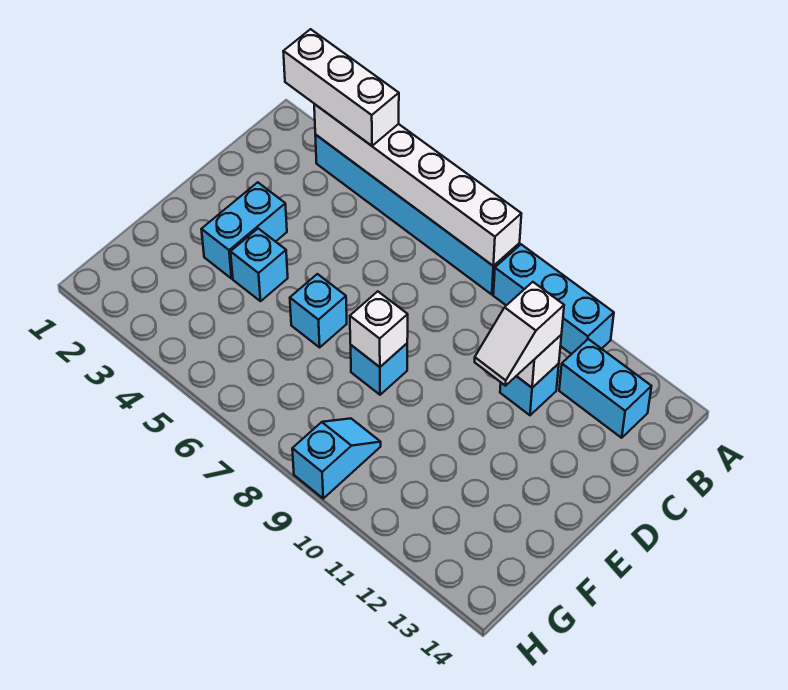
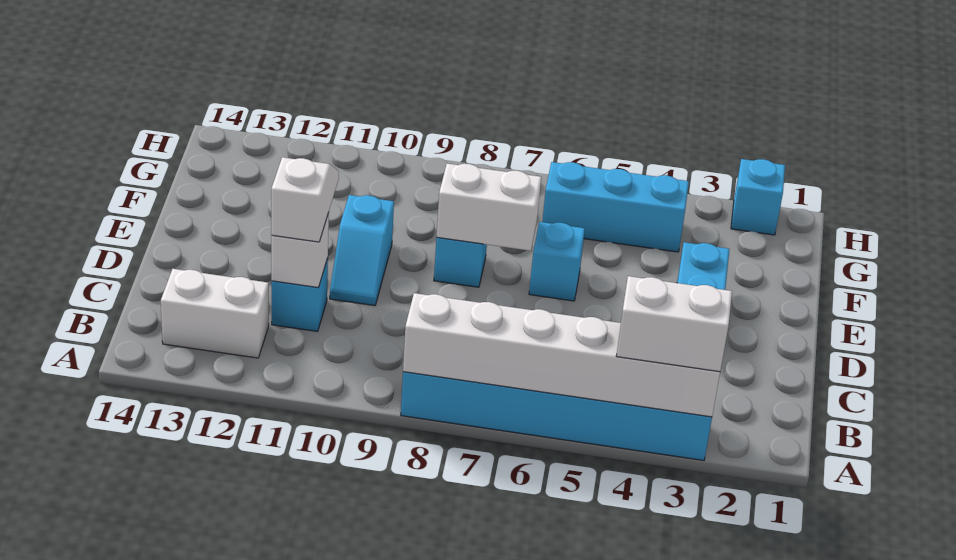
white brick A2:A4 level 3 -> white brick A3:A4 level 3
cyan brick A9:A11 level 1 -> cyan brick G4:G6 level 1
cyan brick B12:B13 level 1 -> white brick B12:B13 level 1
cyan brick E4 level 1 -> cyan brick H2 level 1
white brick E8 level 2 -> white brick E7:E8 level 2
cyan slope G9:H9 level 1 top H -> cyan slope D10:E10 level 1 top E

